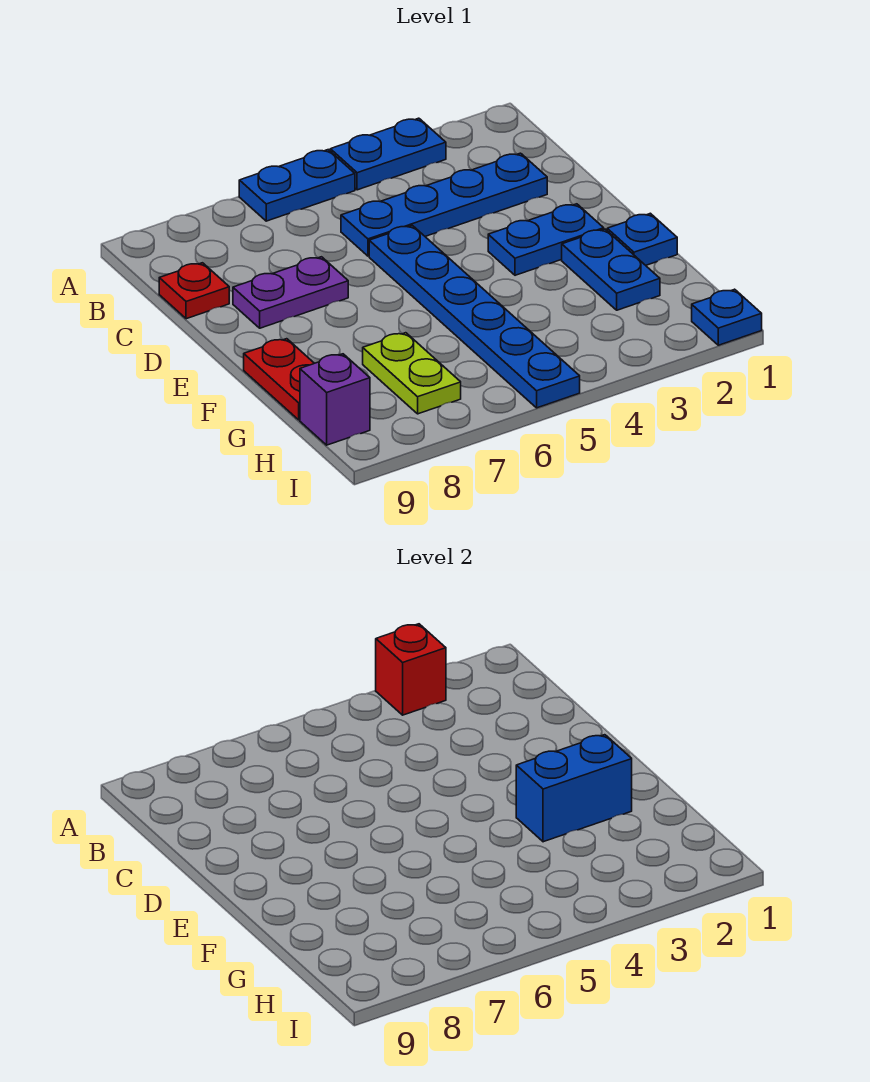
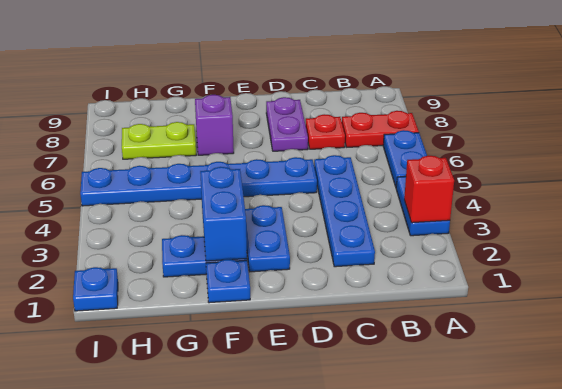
red plate C9 level 1 -> red plate C7 level 1
red plate F9:G9 level 1 -> red plate A7:B7 level 1
purple brick H9 level 1 -> purple brick F7 level 1

